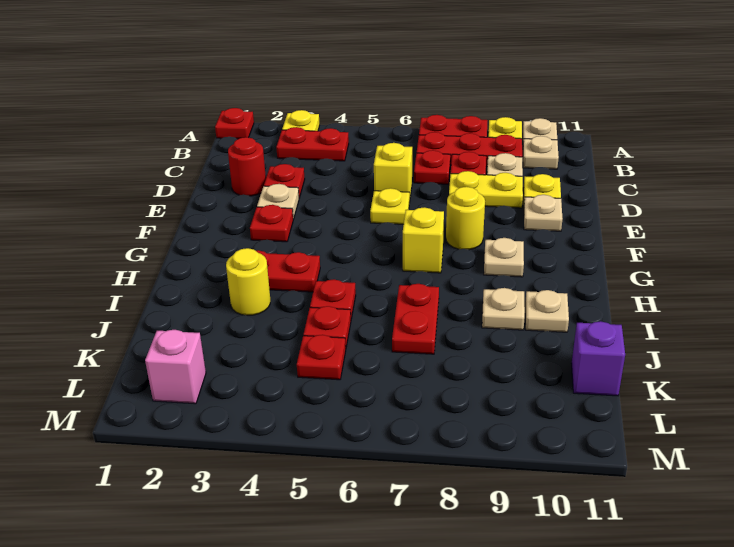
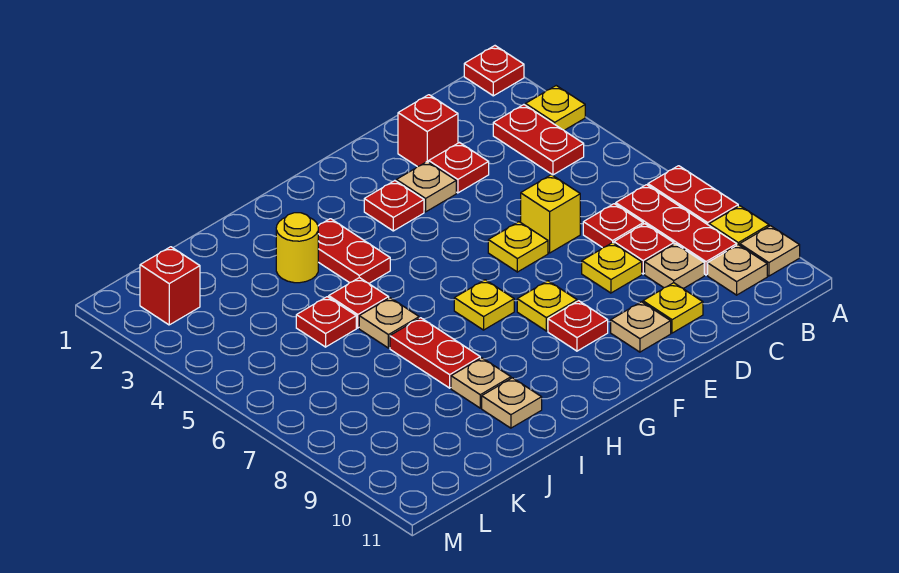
red round brick D2 level 1 -> red brick D2 level 1
yellow plate D8:D9 level 1 -> yellow plate D8 level 1
yellow round brick F8 level 1 -> yellow plate F8 level 1
yellow brick G7 level 1 -> yellow plate G7 level 1
tan plate G9 level 1 -> tan plate I6 level 1
red plate I7:J7 level 1 -> red plate I7:I8 level 1
red plate K5 level 1 -> red plate F9 level 1
purple brick K11 level 1 -> none
pink brick L2 level 1 -> red brick L2 level 1

